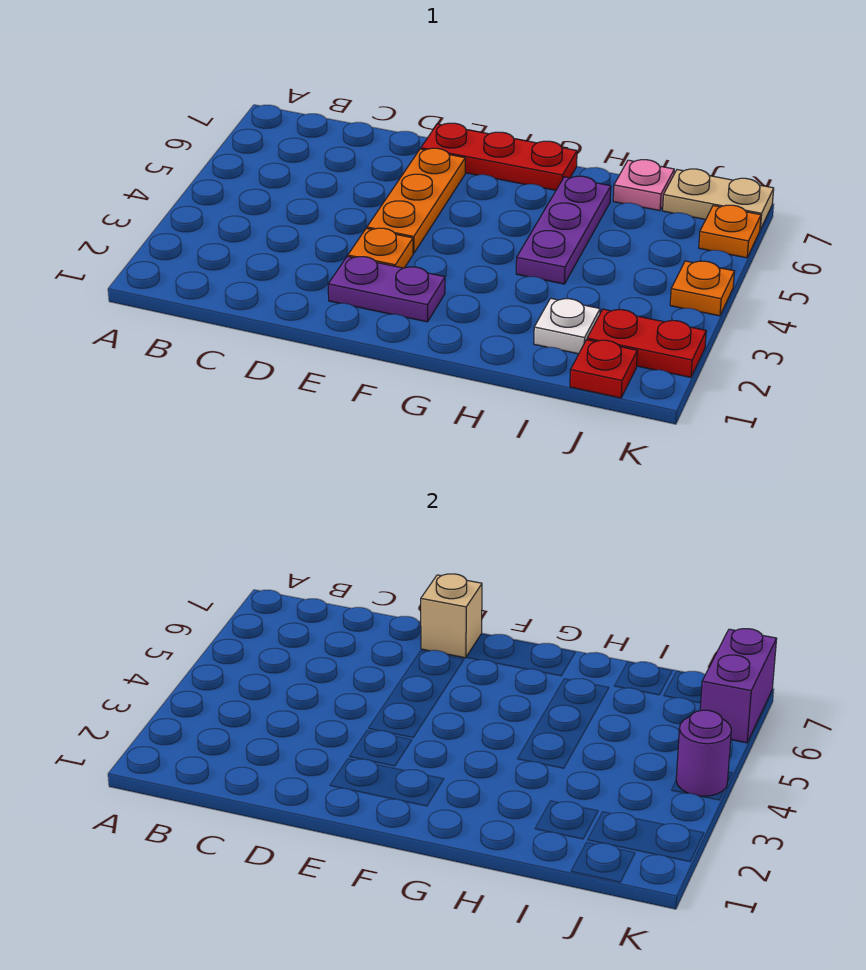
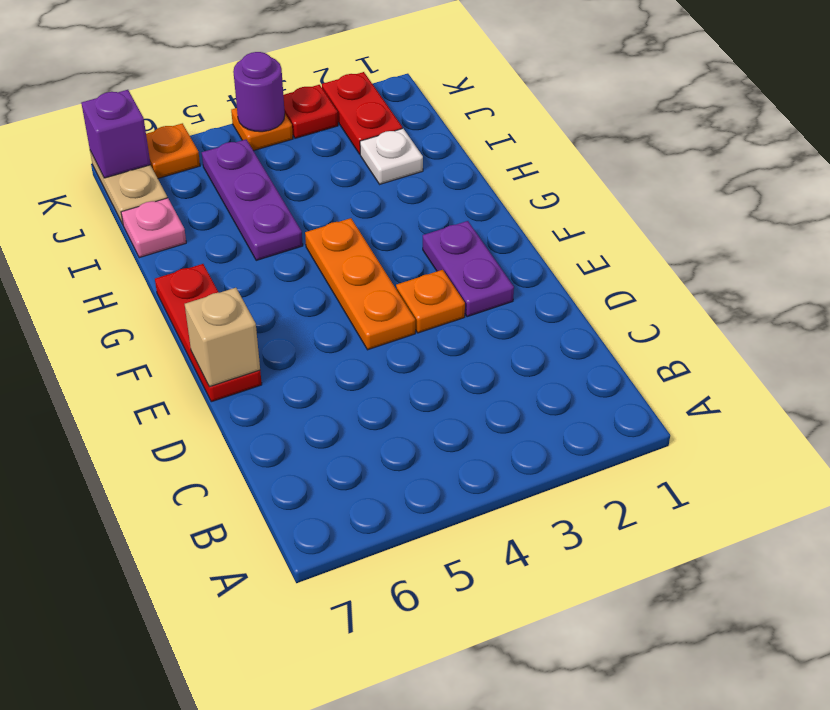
orange plate E4:E6 level 1 -> orange plate E4:G4 level 1
purple plate H4:H6 level 1 -> purple plate H5:J5 level 1
red plate J1 level 1 -> red plate K3 level 1
purple brick K6:K7 level 2 -> purple brick K7 level 2

